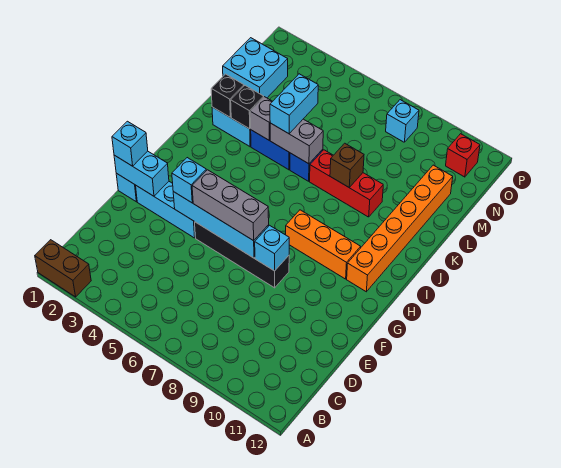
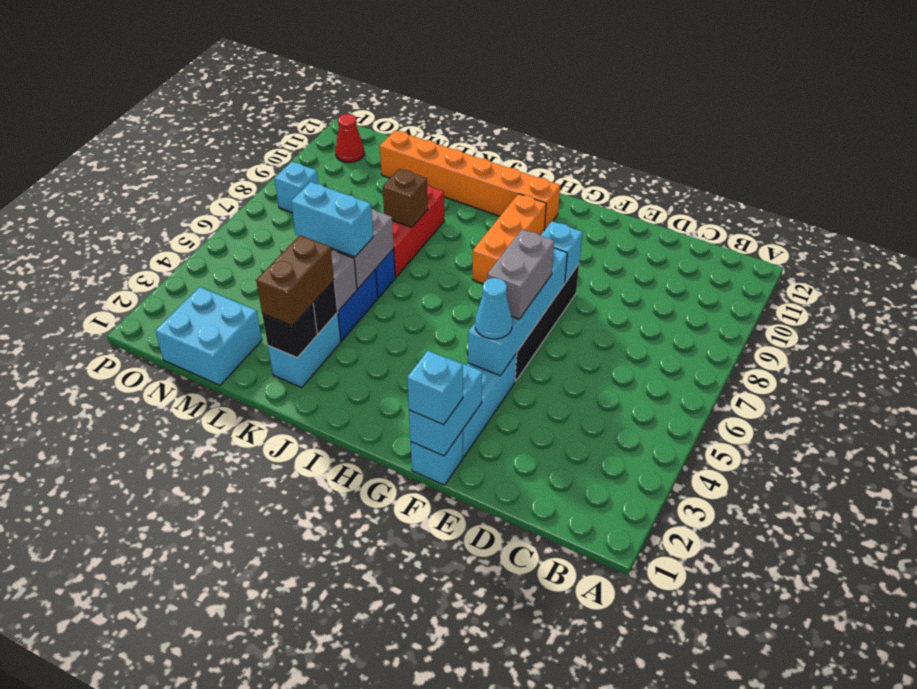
brown brick A1:A2 level 1 -> brown brick K2:K3 level 3
cyan brick F4 level 3 -> cyan cone F4 level 3
grey brick F5:F7 level 3 -> grey brick F5:F6 level 3
red brick O11 level 1 -> red cone O11 level 1

